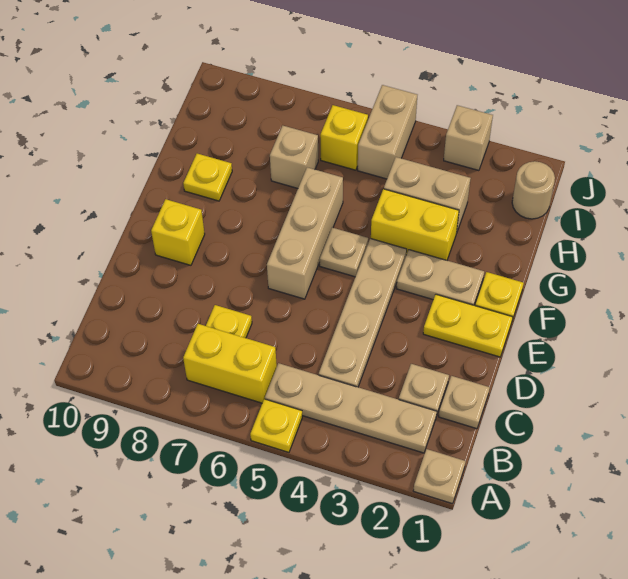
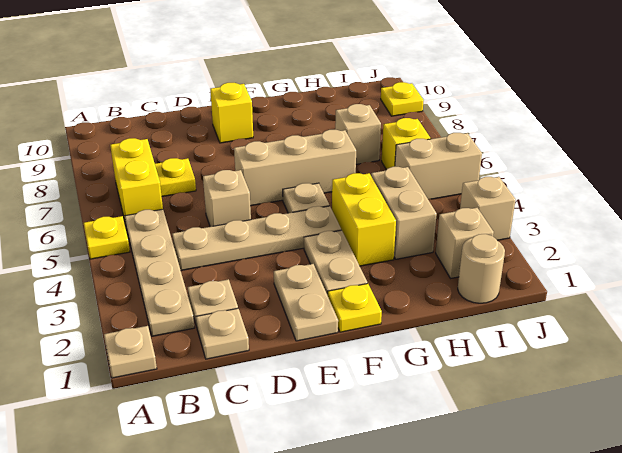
none -> tan brick D5 level 1
yellow plate E1:E2 level 1 -> tan plate E1:E2 level 1
yellow plate G9 level 1 -> yellow plate J9 level 1
none -> tan brick I2 level 1

